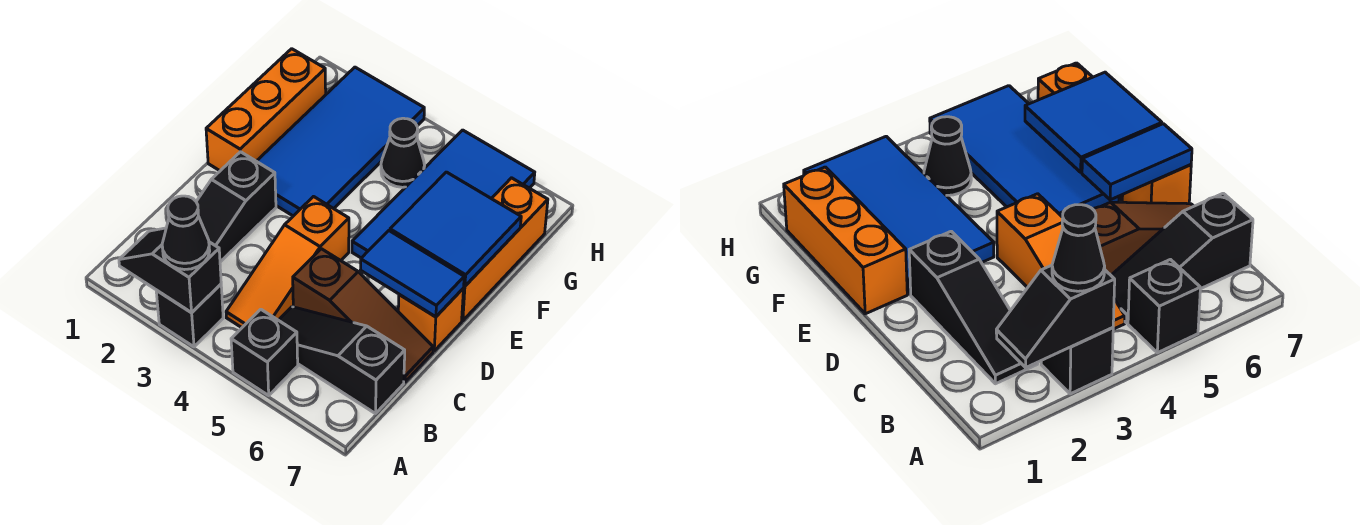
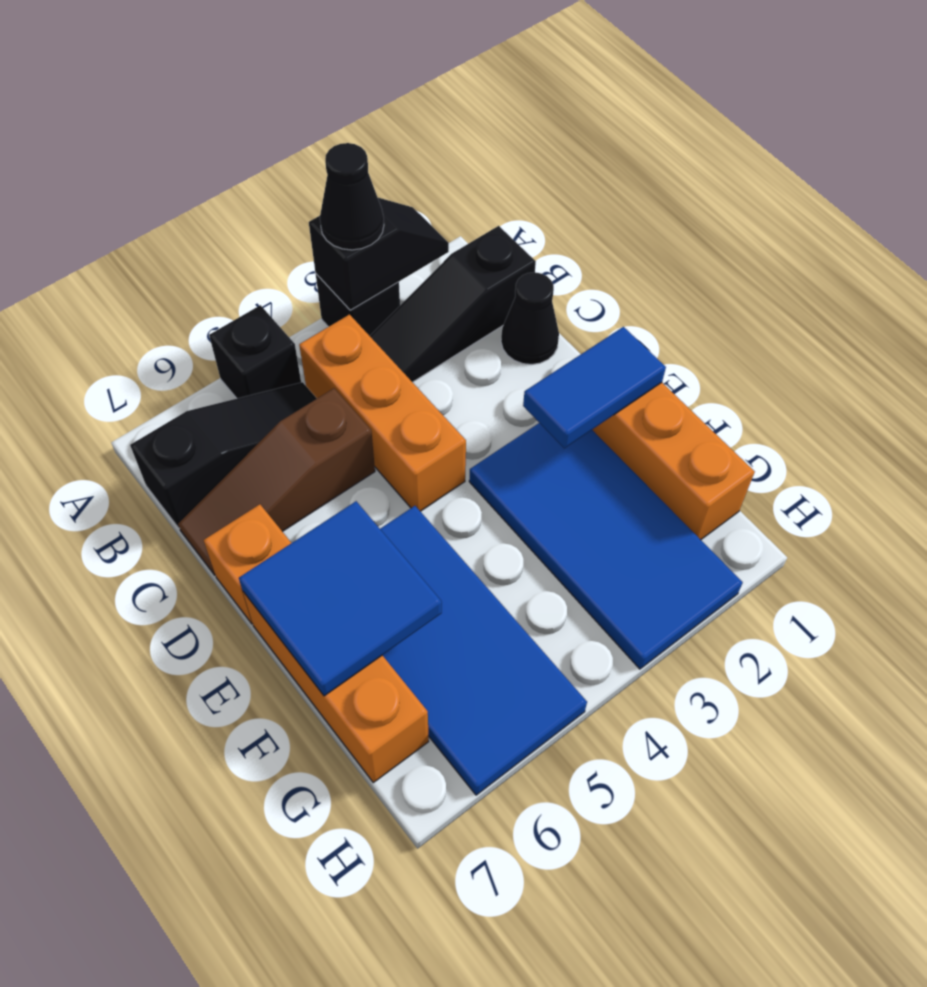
black slope B2:D2 level 1 top D -> black slope B1:B3 level 1 top 1
orange slope B4:D4 level 1 top D -> orange brick B4:D4 level 1
blue tile D6:D7 level 2 -> blue tile E1:E2 level 2
black cone G4 level 1 -> black cone C1 level 1

